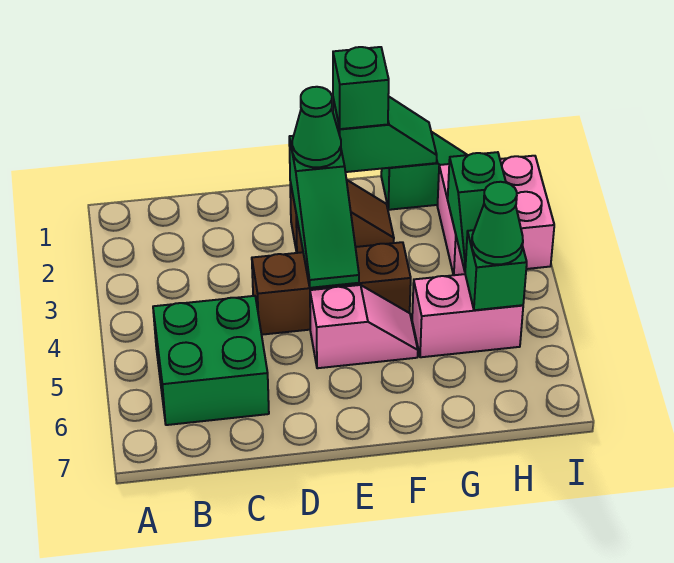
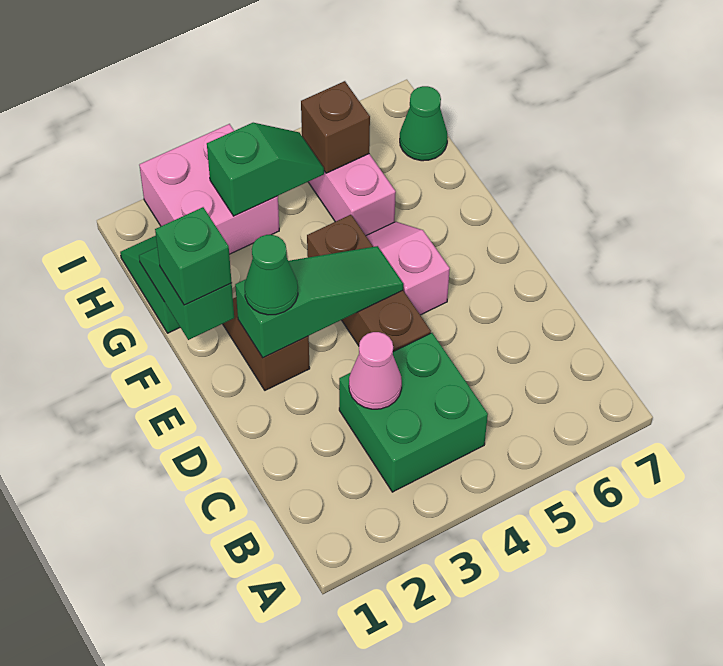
green brick B5:C6 level 1 -> green brick B3:C4 level 1
none -> pink cone C3 level 2
green brick H5 level 2 -> brown brick H5 level 2
green cone H5 level 3 -> green cone H7 level 1

